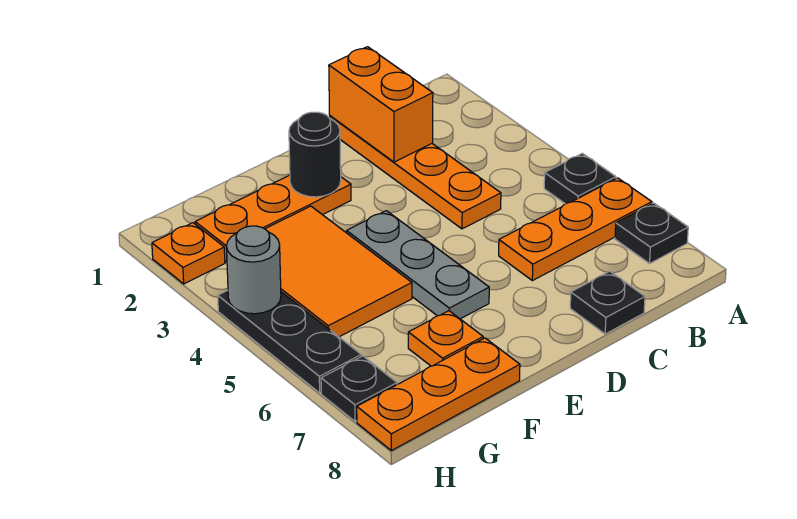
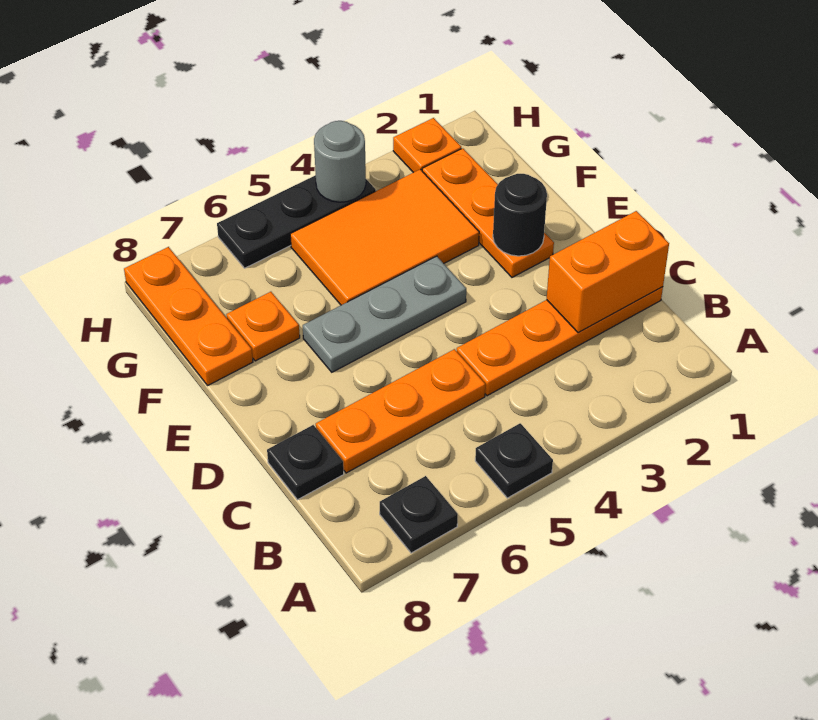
orange plate A6:C6 level 1 -> orange plate C5:C7 level 1
black plate H7 level 1 -> none

